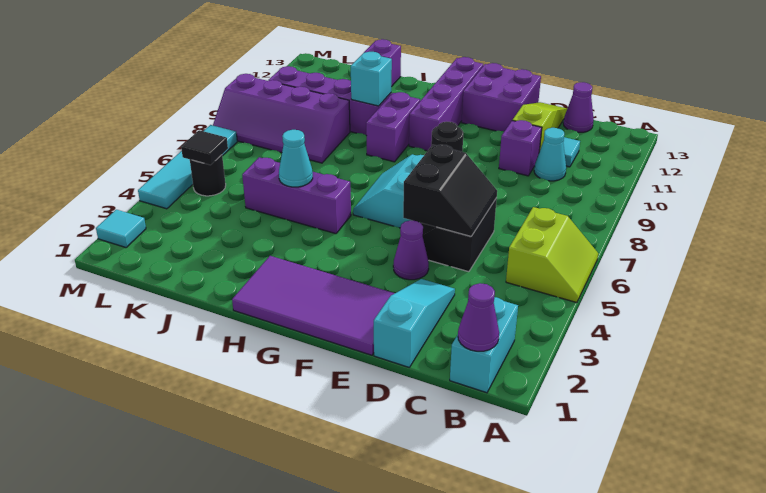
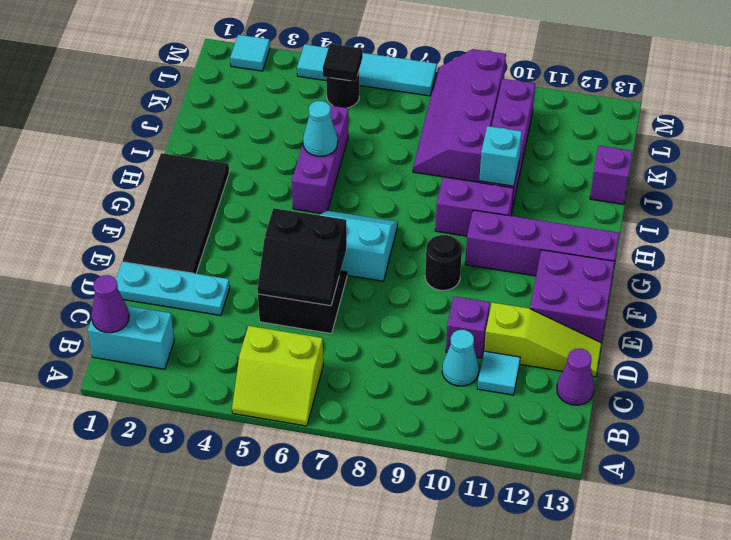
cyan slope D1:D3 level 1 top 1 -> cyan plate D1:D3 level 1
purple tile E1:H2 level 1 -> black tile E1:H2 level 1
purple cone E4 level 1 -> none

